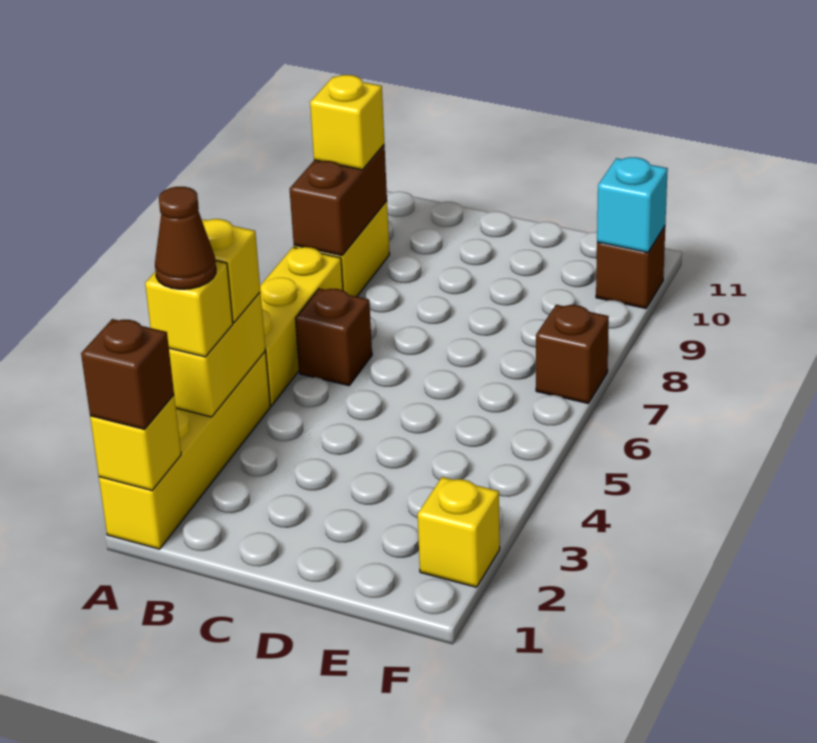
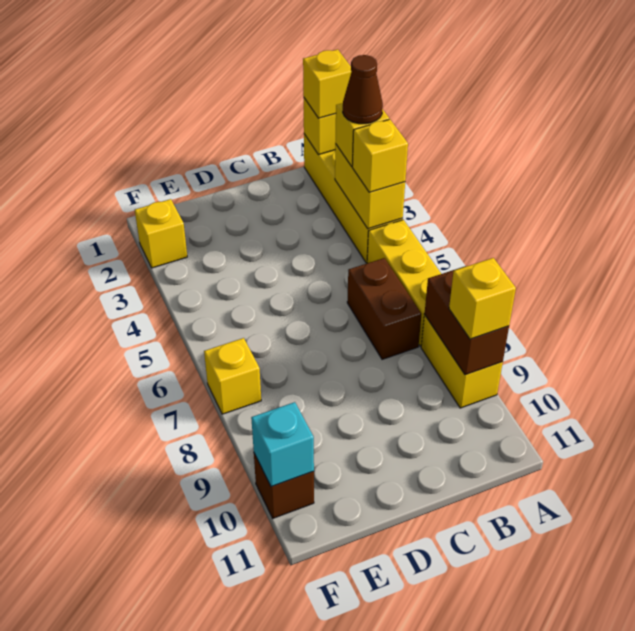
brown brick A1 level 3 -> yellow brick A1 level 3
brown brick B6 level 1 -> brown brick B6:B7 level 1
brown brick F7 level 1 -> yellow brick F7 level 1

